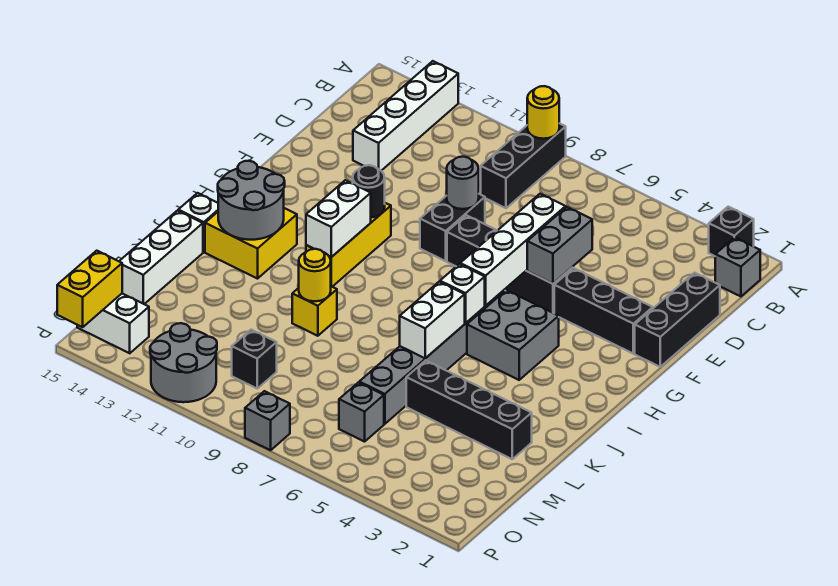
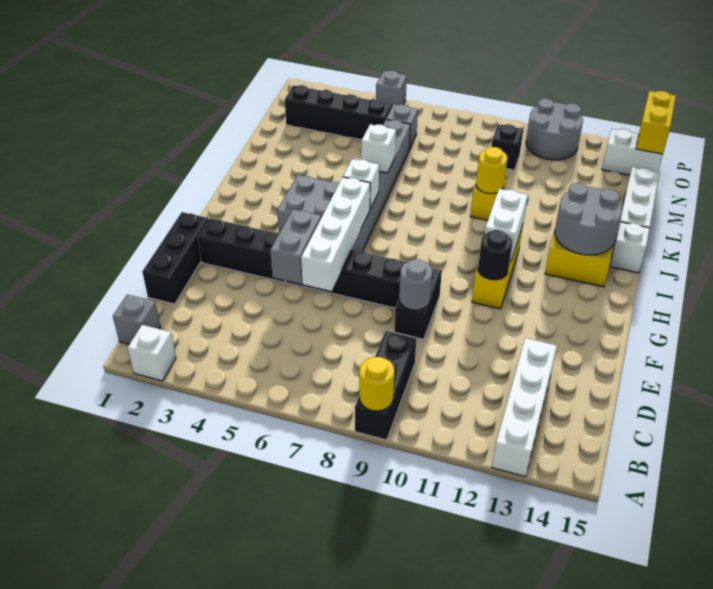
black brick A2 level 1 -> white brick A2 level 1
white brick J6:K6 level 2 -> white brick K6 level 2
black brick L2:L5 level 1 -> black brick N2:N5 level 1
grey brick P8 level 1 -> grey brick P5 level 1

